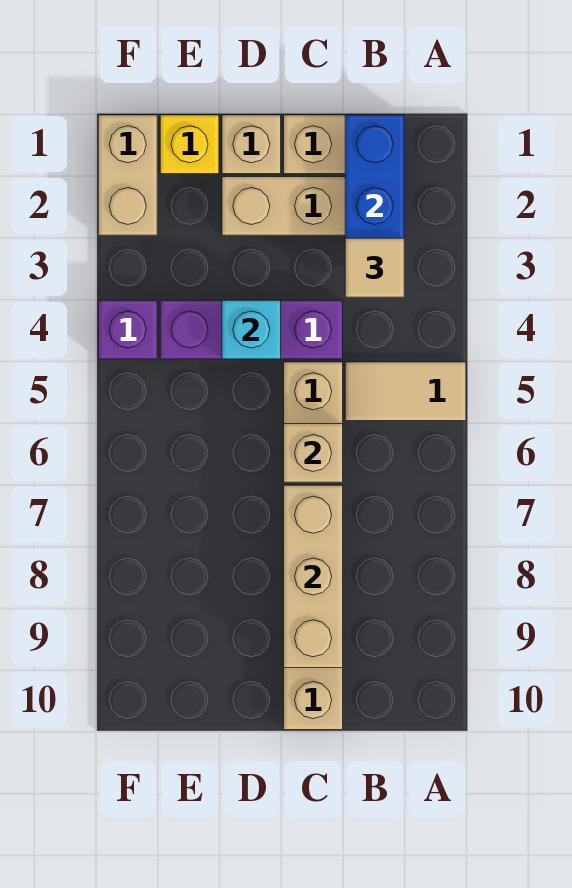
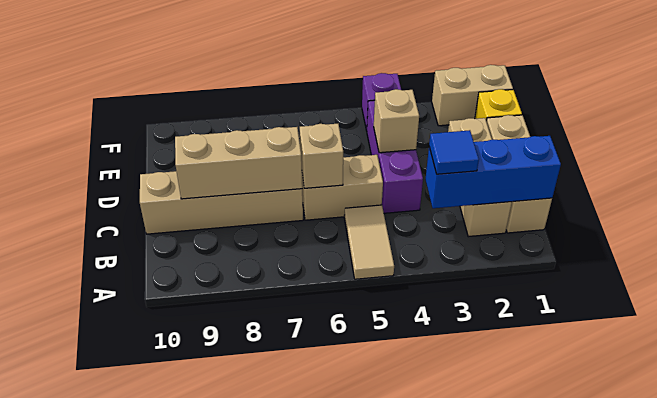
tan tile B3 level 3 -> blue tile B3 level 3
cyan brick D4 level 2 -> tan brick D4 level 2

